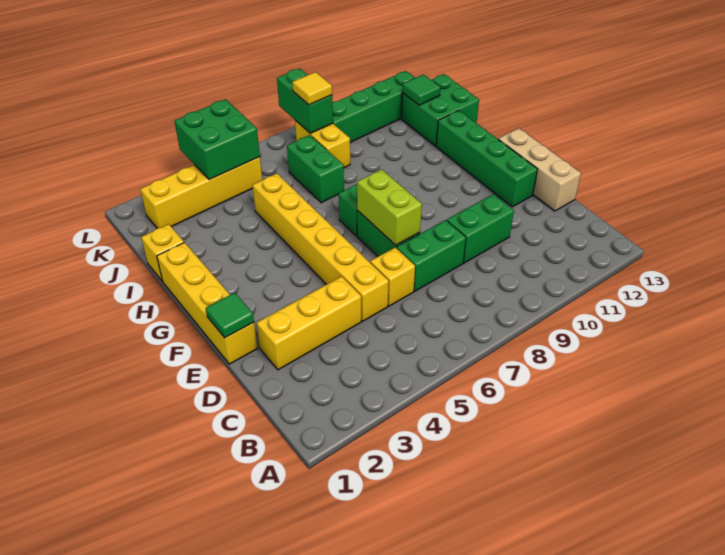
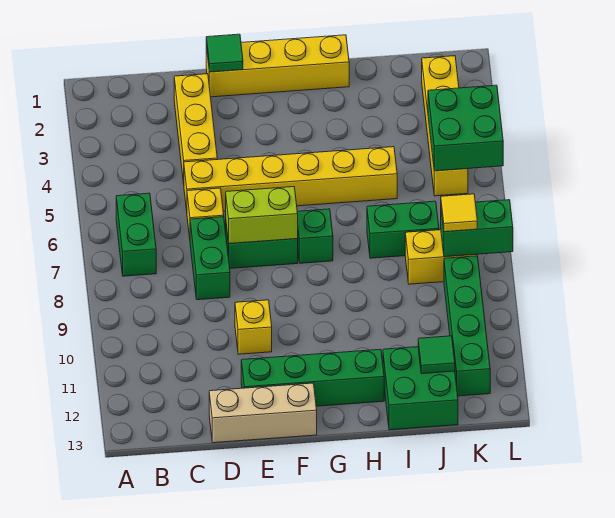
green brick D9:D10 level 1 -> green brick B6:B7 level 1
yellow brick I1 level 1 -> yellow brick E10 level 1

